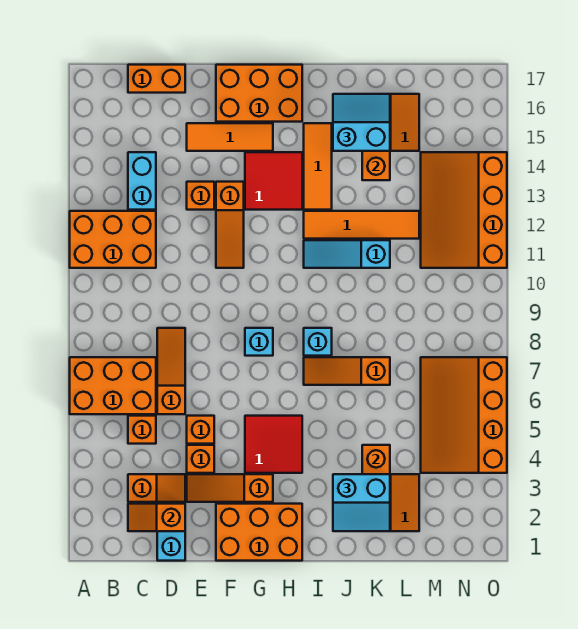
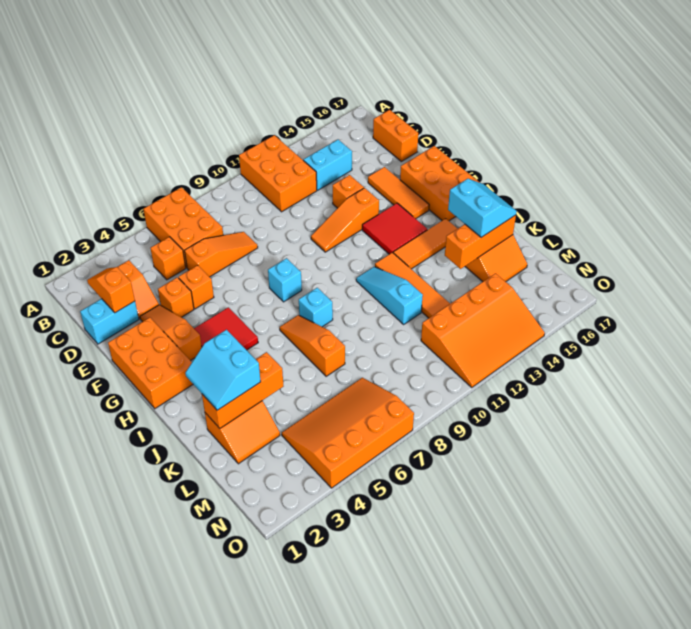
orange slope M11:O14 level 1 top O -> orange slope M11:O14 level 1 top M

